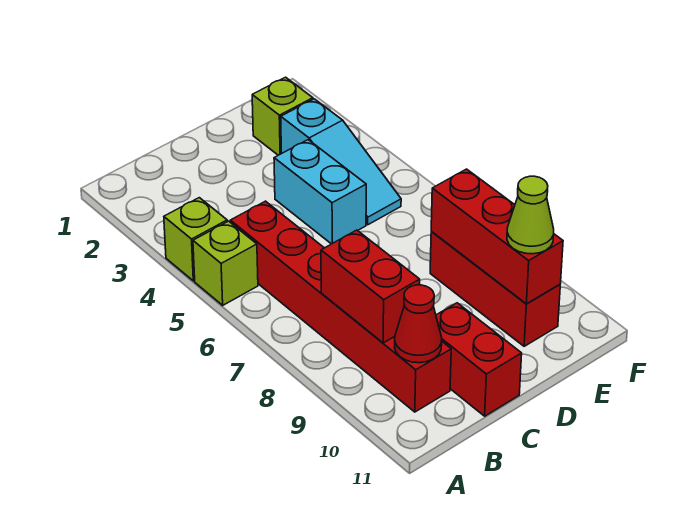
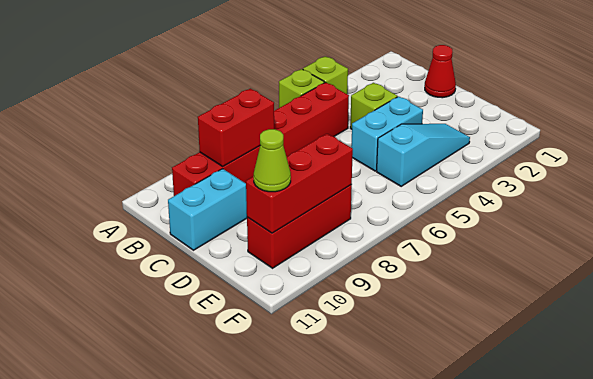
red cone B10 level 2 -> red cone C1 level 1
red brick C10:C11 level 1 -> cyan brick C10:C11 level 1
lime brick E2 level 1 -> lime brick C4 level 1
cyan slope E3:E5 level 1 top 3 -> cyan slope E3:E5 level 1 top 5

